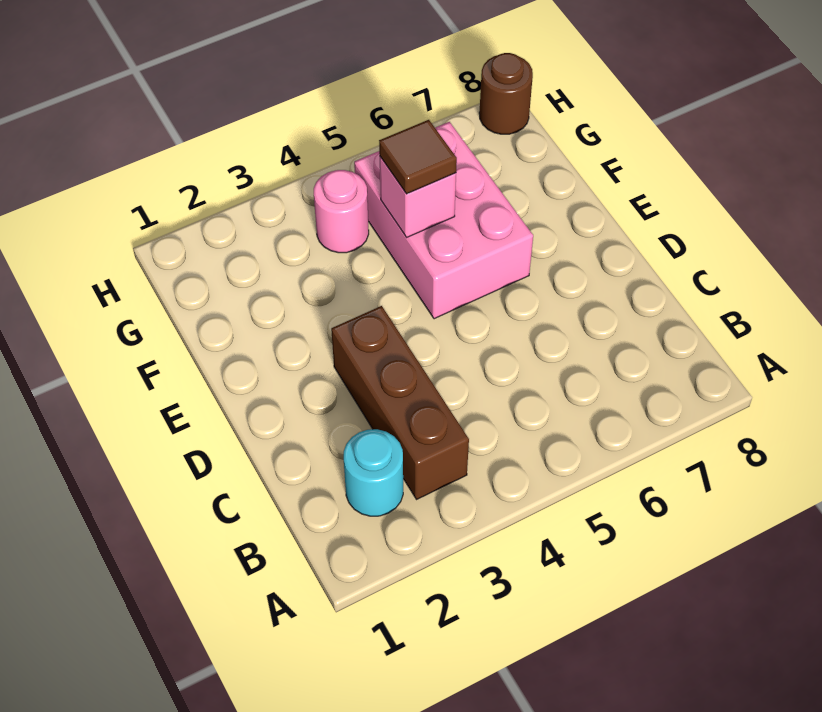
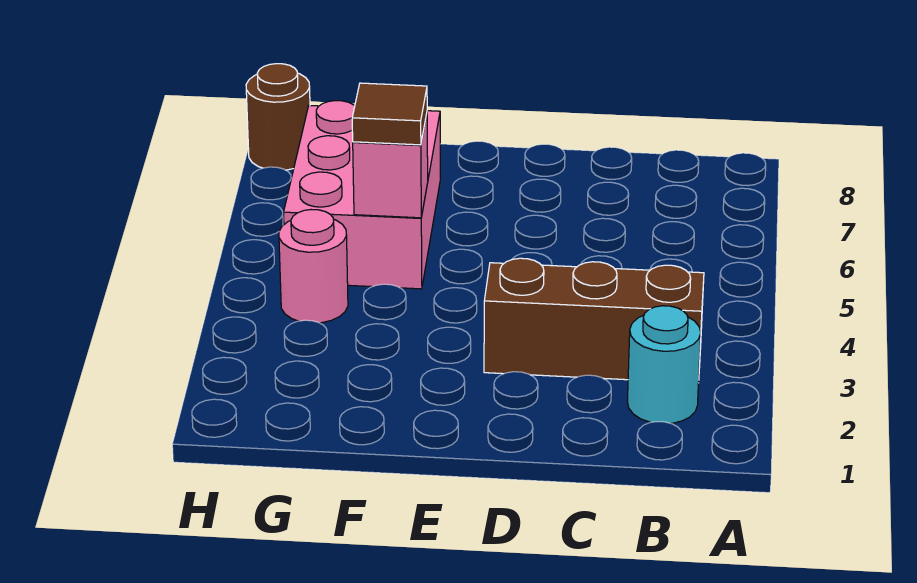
pink brick E5:G6 level 1 -> pink brick F5:G7 level 1

